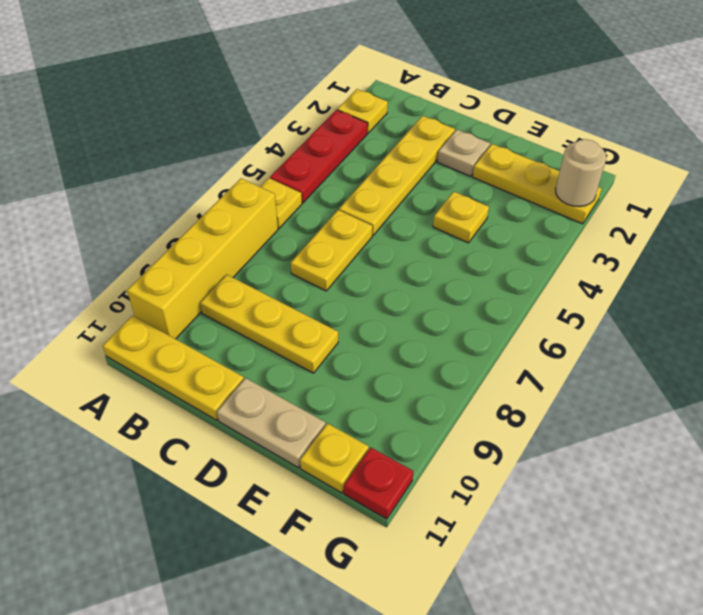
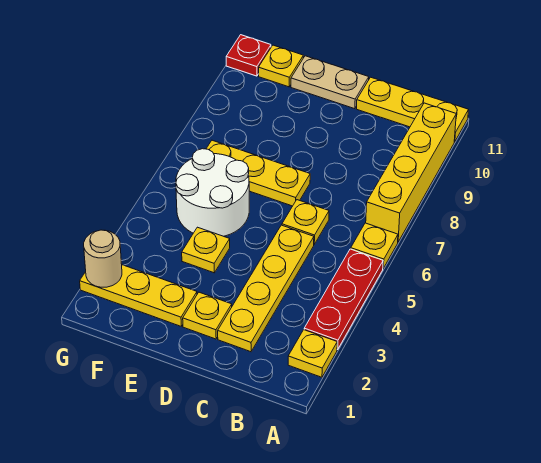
yellow plate B9:D9 level 1 -> yellow plate D7:F7 level 1
yellow plate C6:C7 level 1 -> yellow plate C6 level 1
tan plate D2 level 1 -> yellow plate D2 level 1
none -> white round brick E5:F6 level 1

